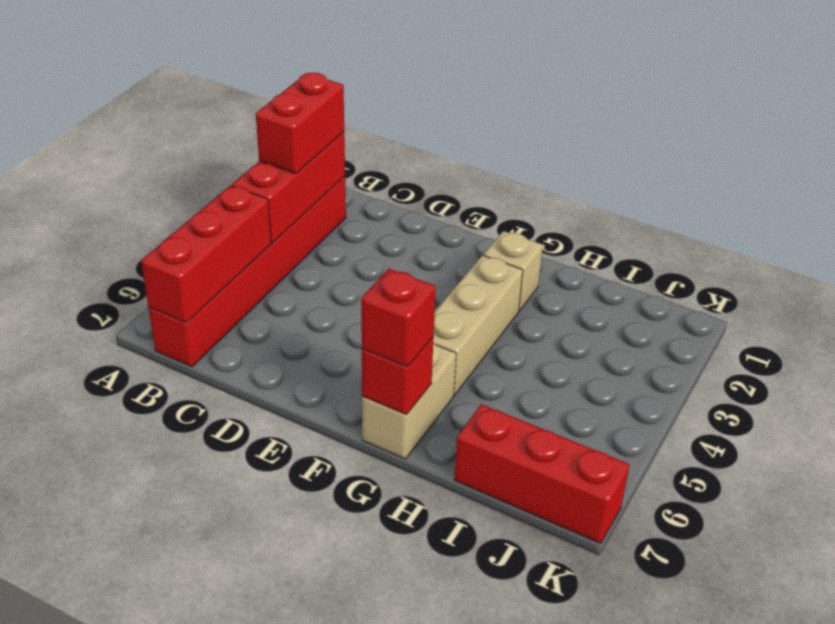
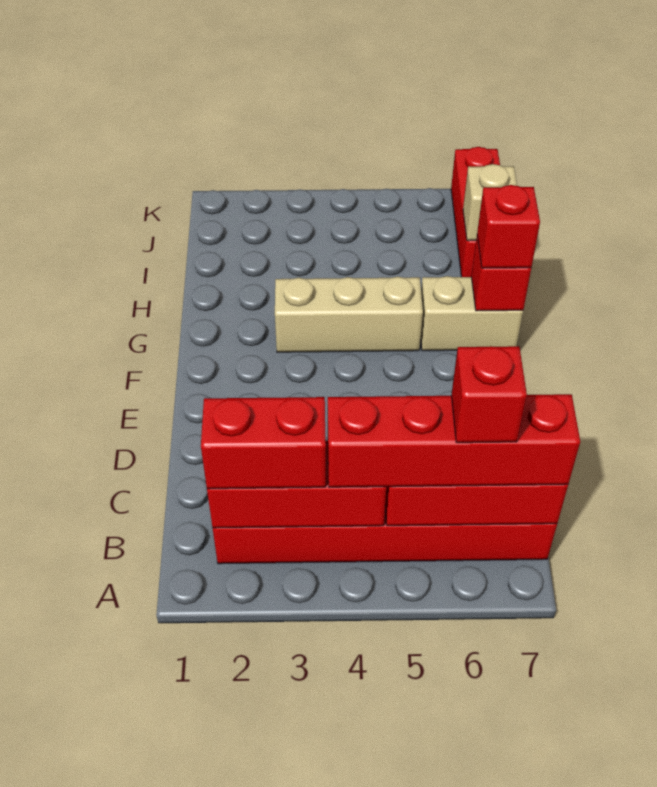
none -> red brick B4:B7 level 3
none -> red brick B6 level 4
tan brick G2 level 1 -> tan brick I7 level 2

